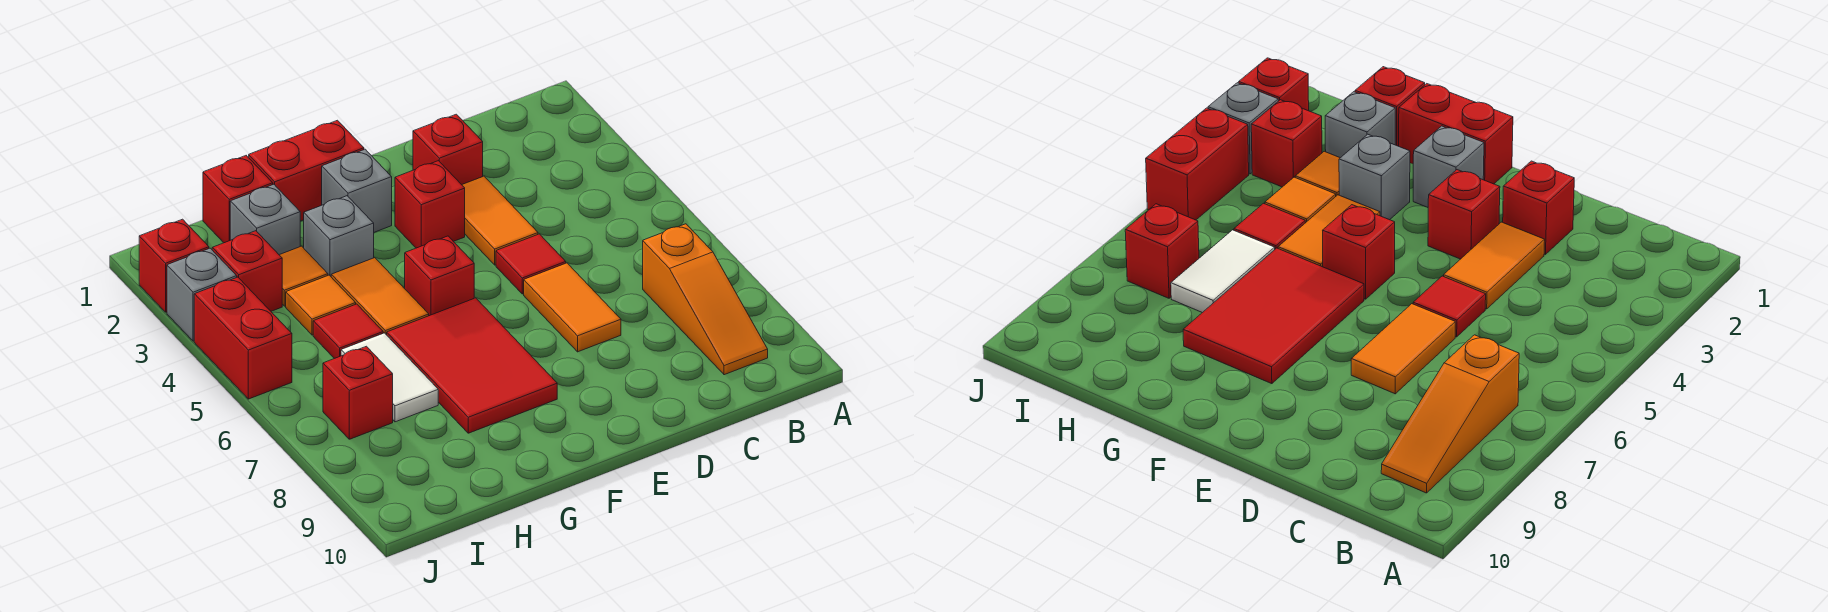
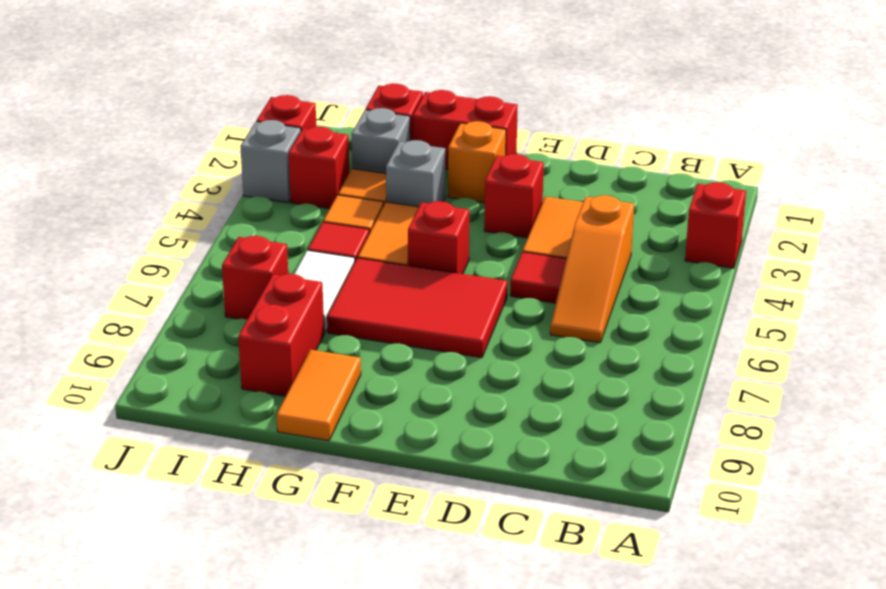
orange slope B7:B9 level 1 top 7 -> orange slope C4:C6 level 1 top 4
red brick D2 level 1 -> red brick A3 level 1
orange tile D6:D7 level 1 -> orange tile G9:G10 level 1
grey brick F2 level 1 -> orange brick F2 level 1
red tile F6:G8 level 1 -> red tile E6:G7 level 1
red brick J4:J5 level 1 -> red brick H8:H9 level 1

